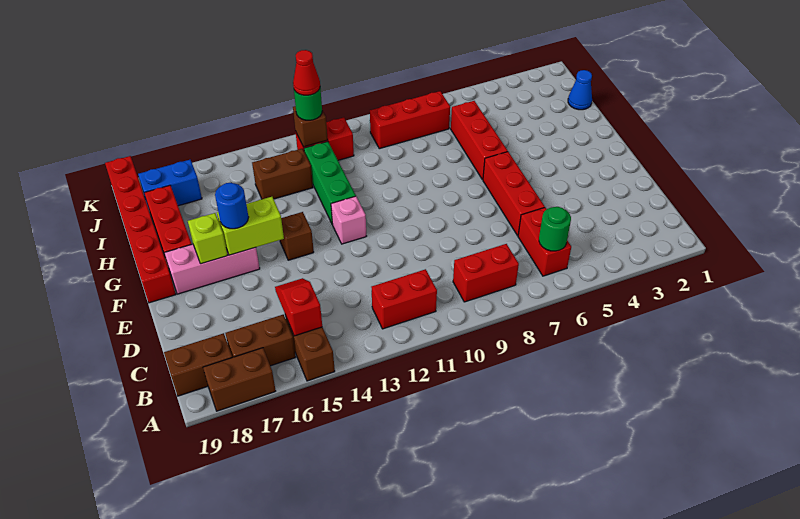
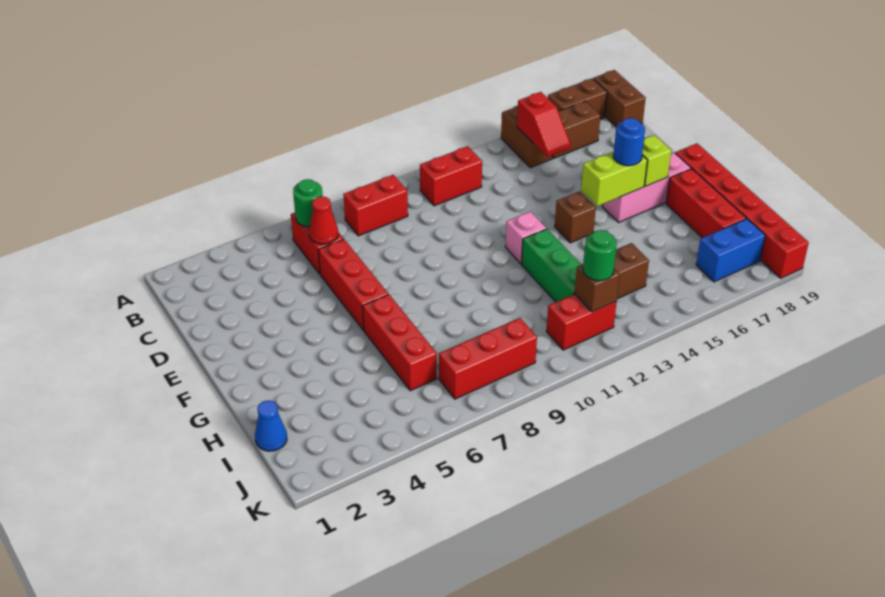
brown brick B18:B19 level 1 -> brown brick A19:B19 level 1
red cone J12 level 4 -> red cone C6 level 2

